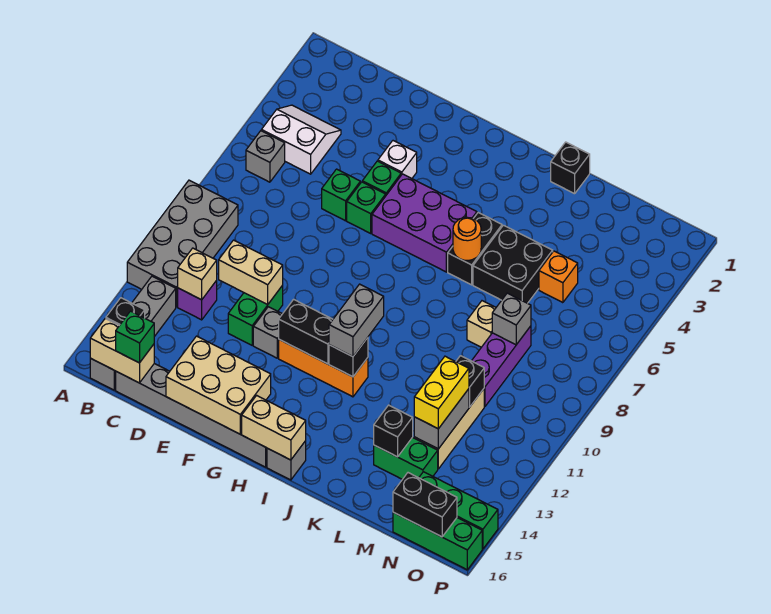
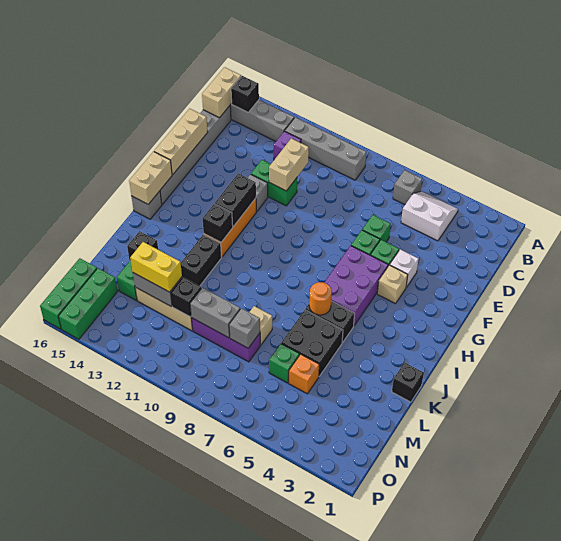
grey brick A9:B12 level 1 -> grey brick B9:B12 level 1
white slope B4:C5 level 1 top 5 -> white slope B4:C5 level 1 top C
tan brick C12 level 2 -> tan brick G4 level 1
green brick C16 level 3 -> green brick M6 level 1
tan brick E15:G16 level 2 -> tan brick E16:G16 level 2
grey brick I11:I12 level 3 -> grey brick M9:M10 level 2
black brick N16:O16 level 2 -> black brick J12:K12 level 1

